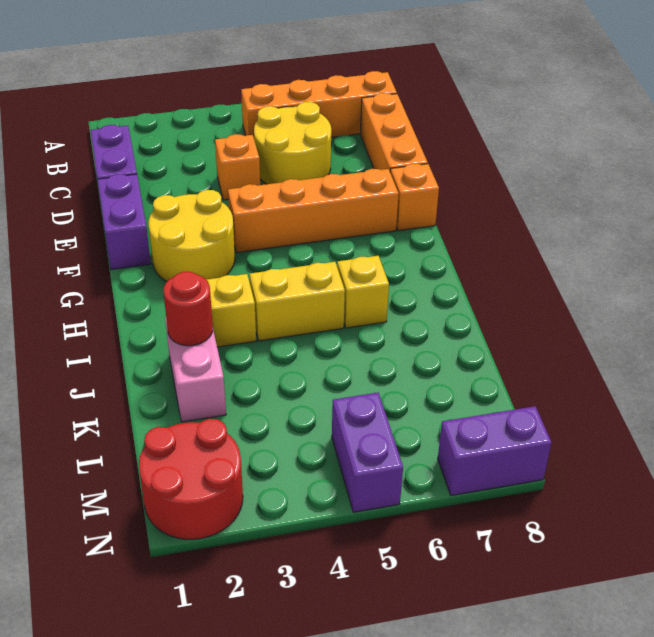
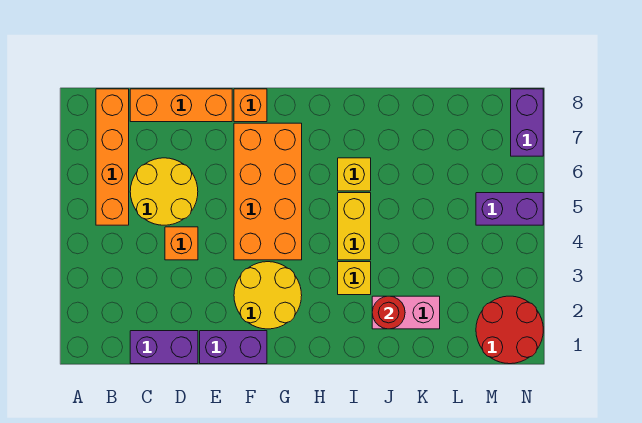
orange brick F4:F7 level 1 -> orange brick F4:G7 level 1

